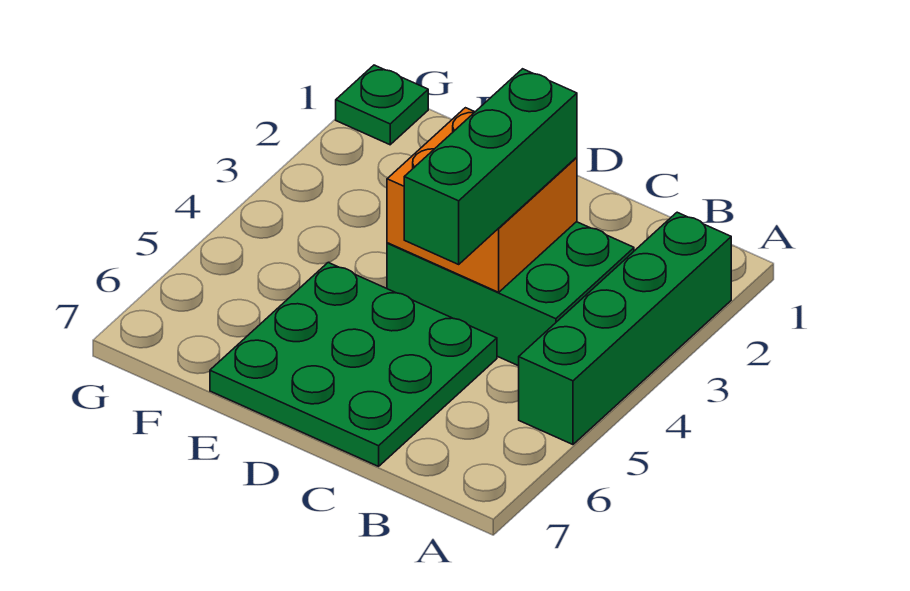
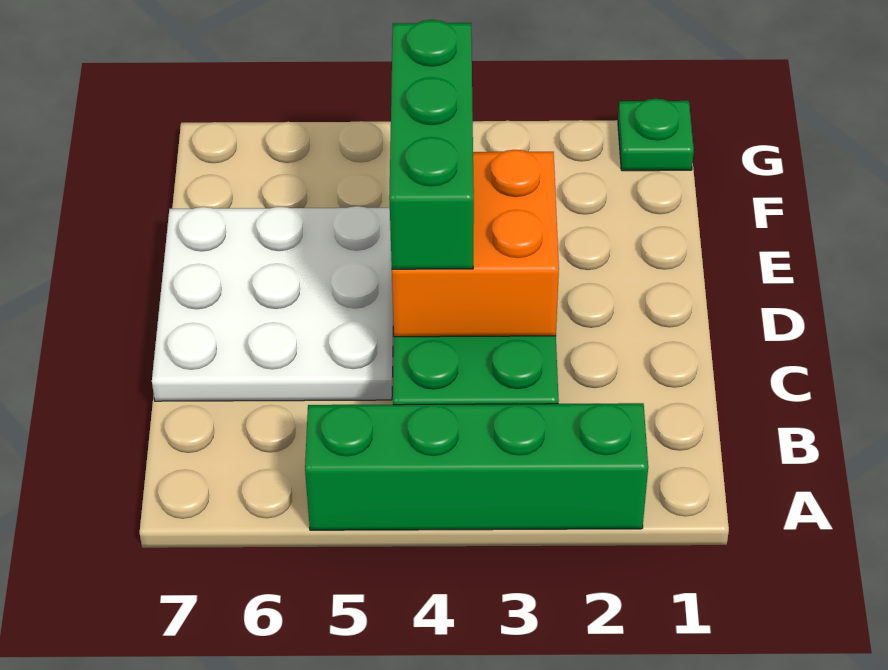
green brick C3:C5 level 3 -> green brick C4:E4 level 3
green plate C5:E7 level 1 -> white plate C5:E7 level 1

